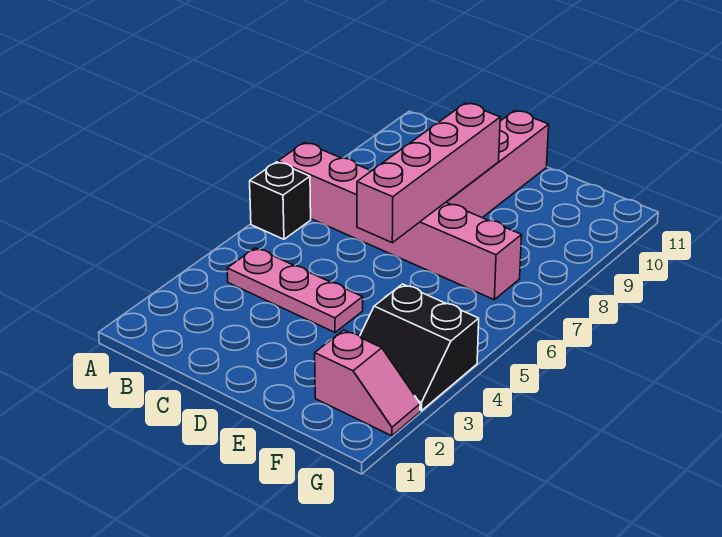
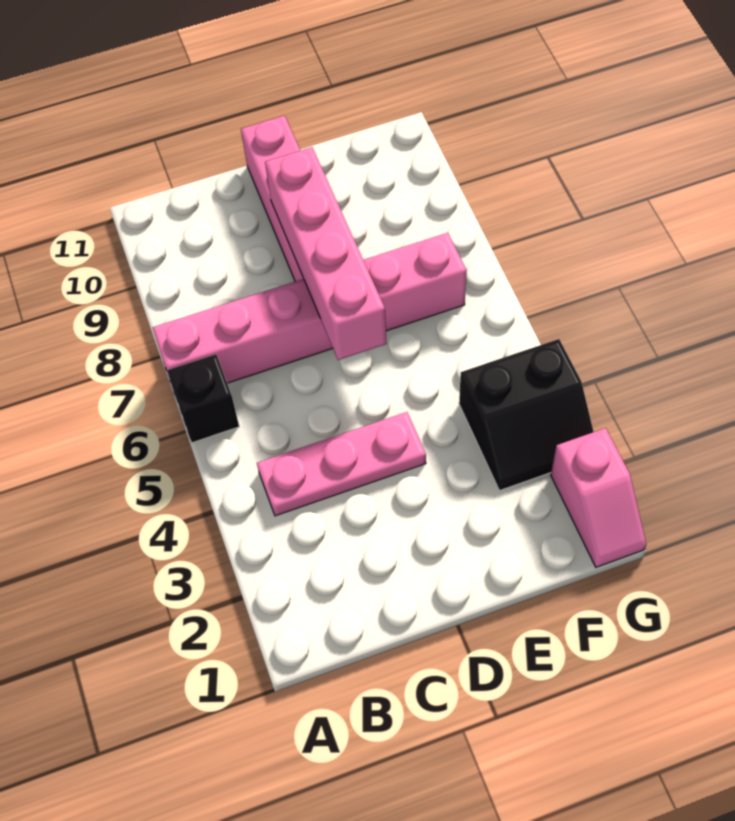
pink slope F2:G2 level 1 top F -> pink slope G1:G2 level 1 top 2

